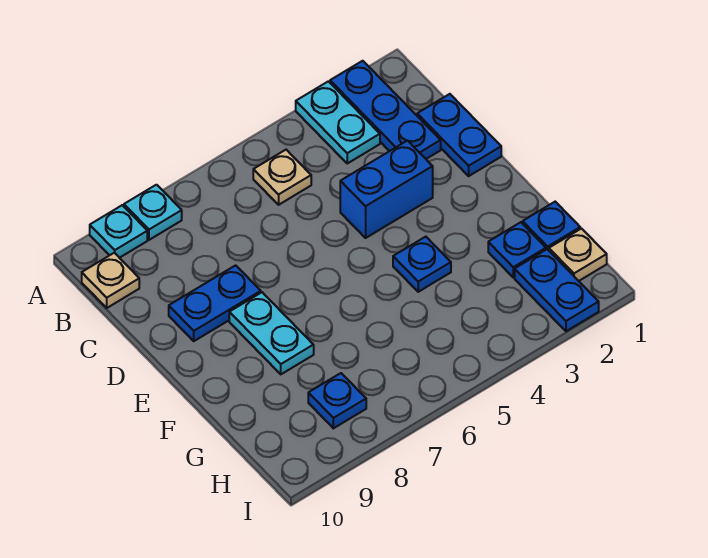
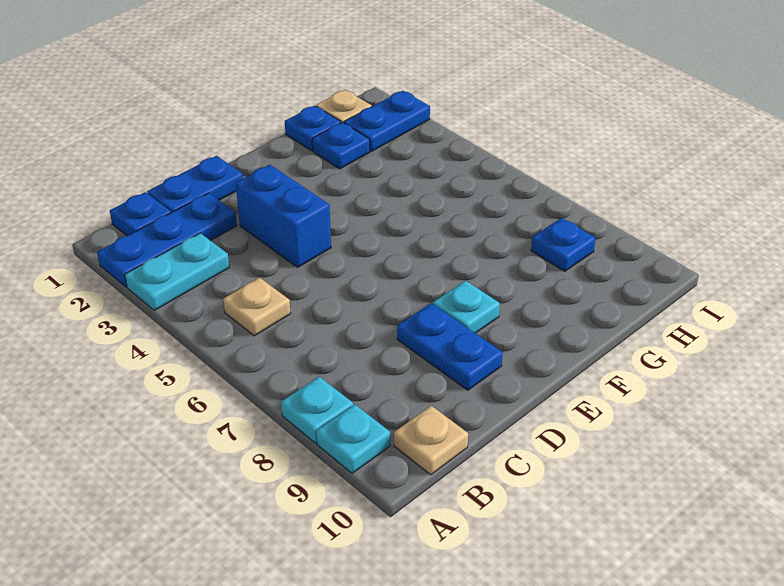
cyan plate E8:F8 level 1 -> cyan plate E8 level 1
blue plate F4 level 1 -> blue plate B1 level 1

